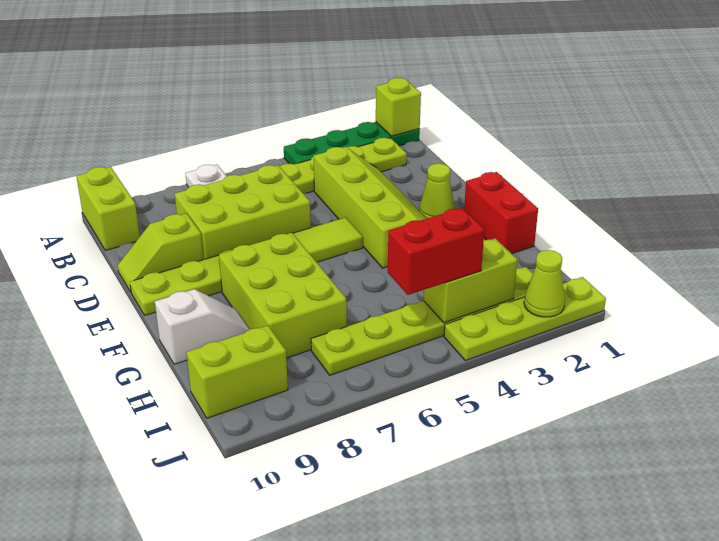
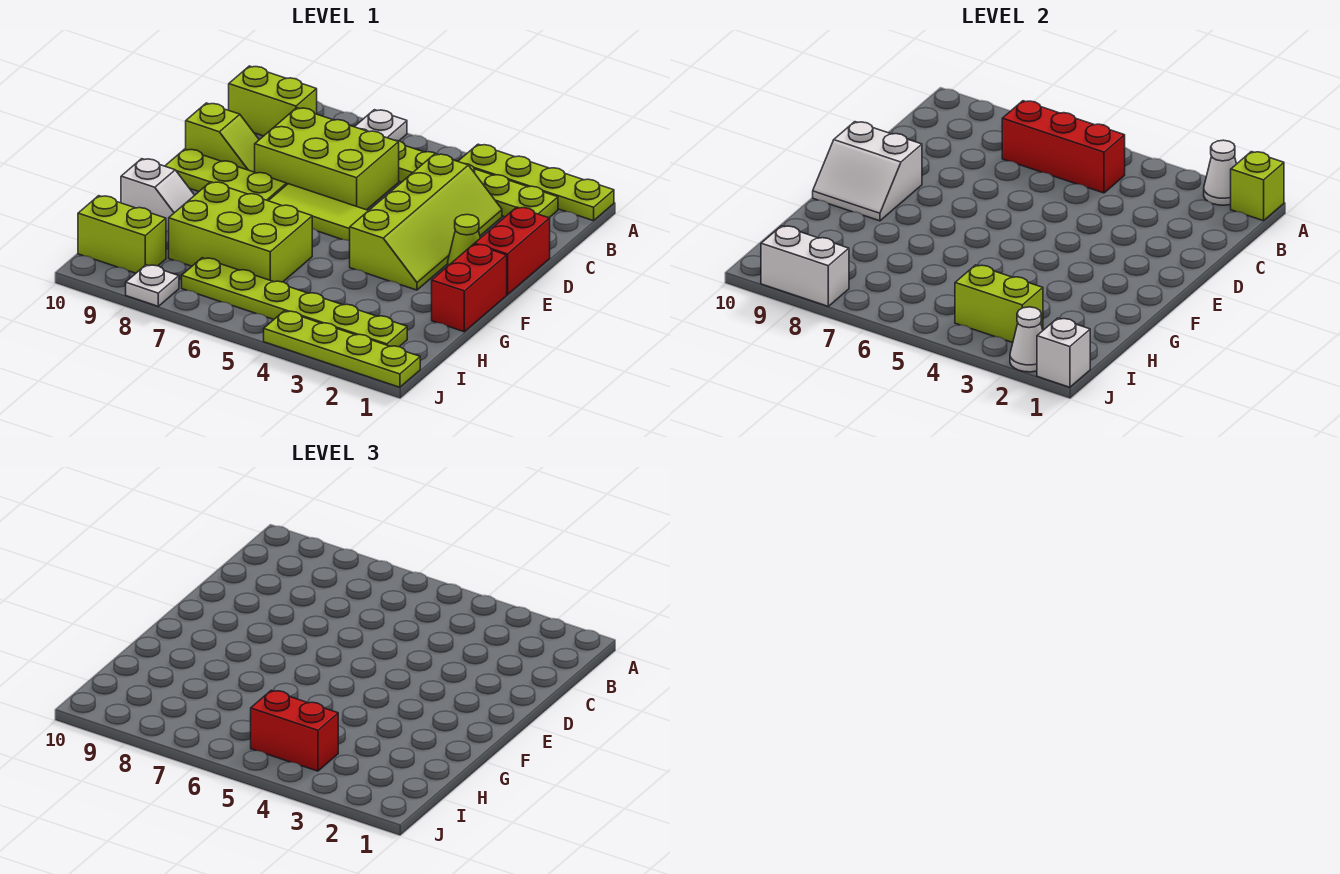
green plate A1:A4 level 1 -> lime plate A1:A4 level 1
none -> white cone A2 level 2
lime brick A10:B10 level 1 -> lime brick B9:B10 level 1
none -> red brick B5:B7 level 2
none -> red brick D1:E1 level 1
lime slope D9:D10 level 1 top 9 -> lime slope D9:D10 level 1 top 10
none -> white slope E9:F10 level 2 top E
lime brick F7:H8 level 1 -> lime brick G6:H8 level 1
none -> white brick J1 level 2
lime cone J2 level 2 -> white cone J2 level 2
none -> white plate J8 level 1
none -> white brick J8:J9 level 2

